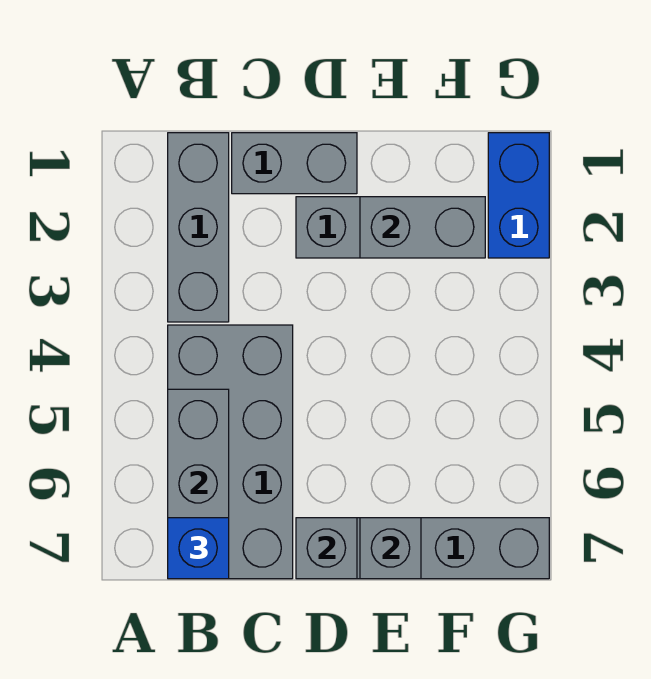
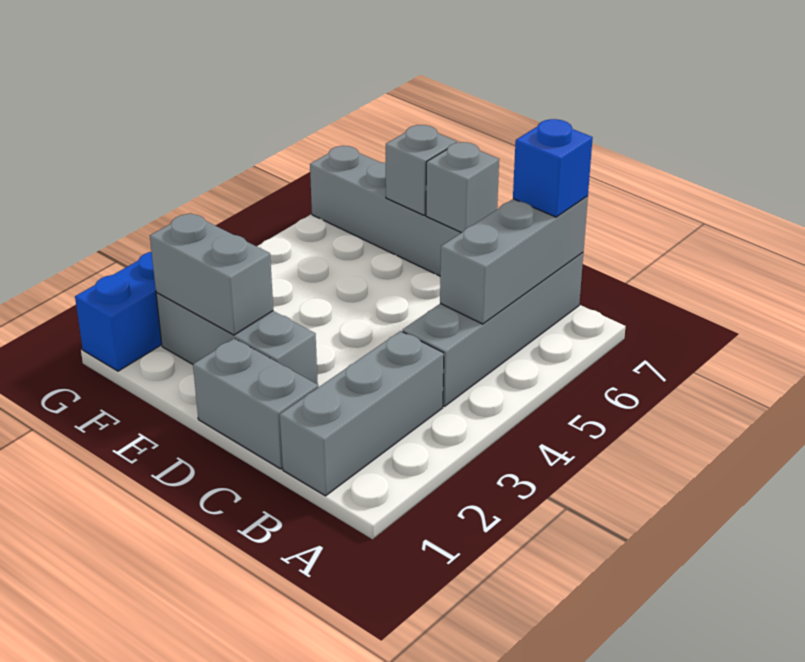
grey brick B4:C7 level 1 -> grey brick B4:B7 level 1

